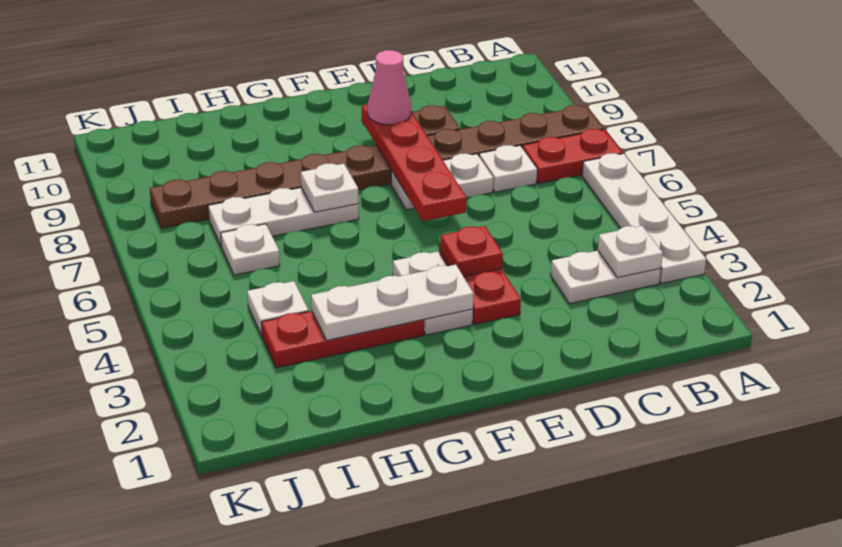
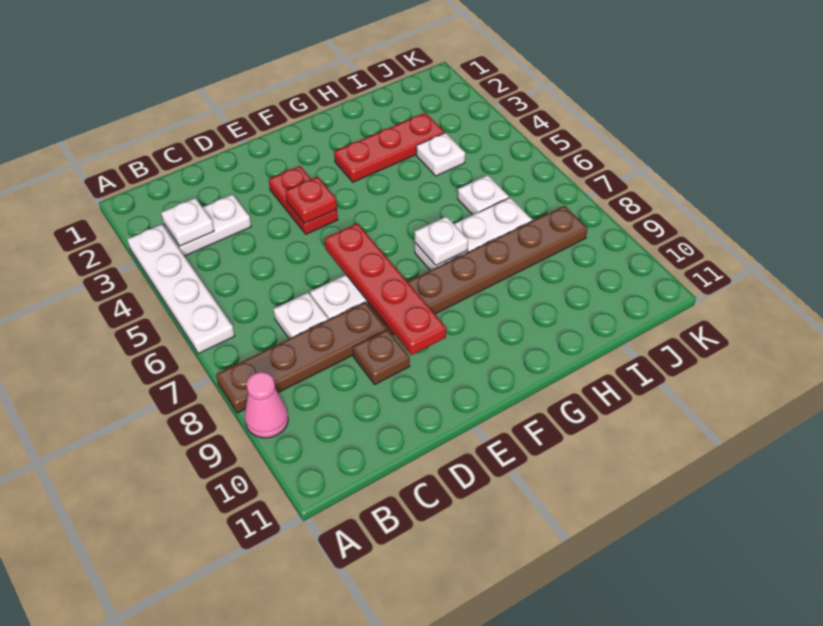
red plate A7:B7 level 1 -> none
pink cone E9 level 3 -> pink cone A9 level 1
white plate F3:F4 level 1 -> none
white plate F3:H3 level 2 -> none

